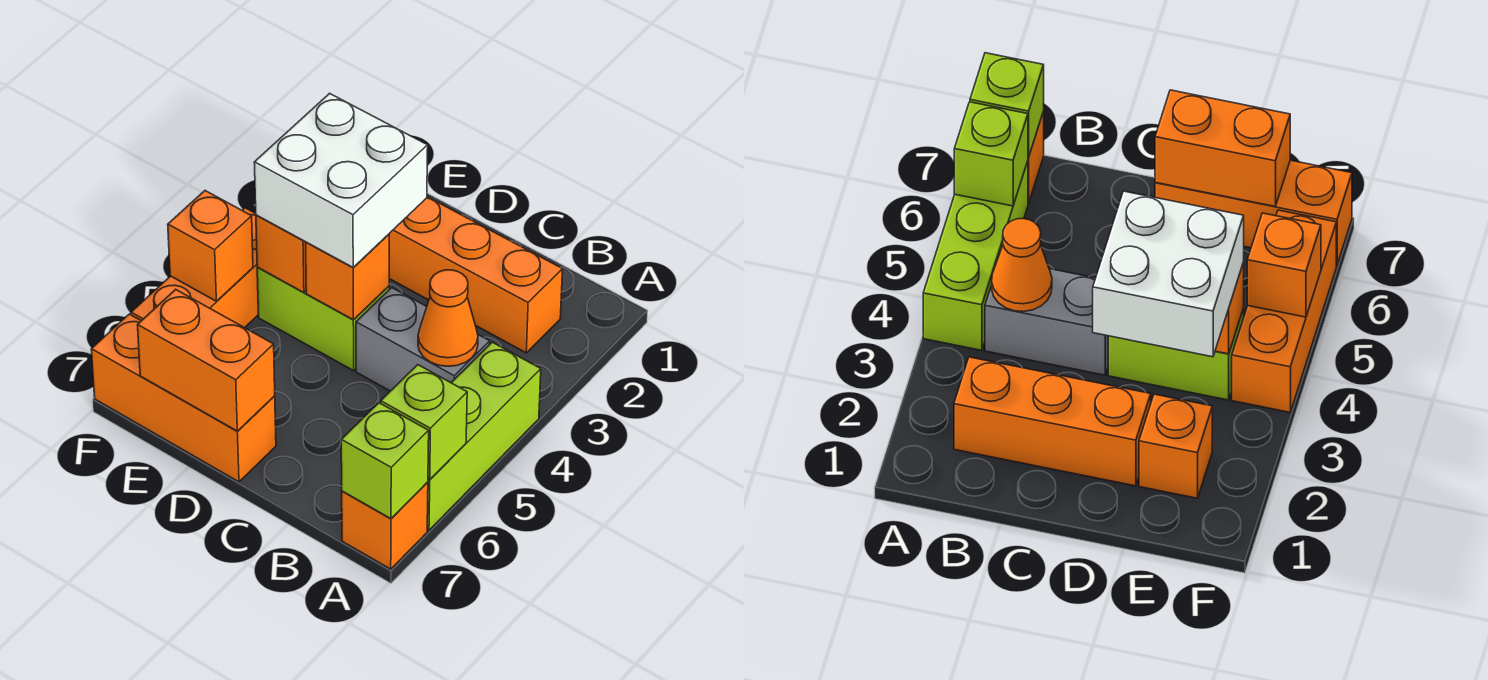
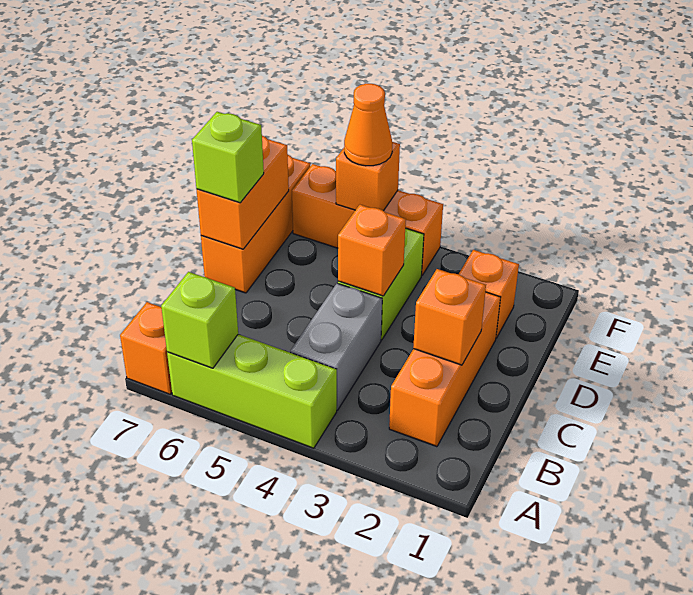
lime brick A7 level 2 -> lime brick D7 level 3
orange cone B4 level 2 -> orange cone F5 level 3
white brick D3:E4 level 3 -> none
orange brick E4 level 2 -> orange brick C2 level 2

